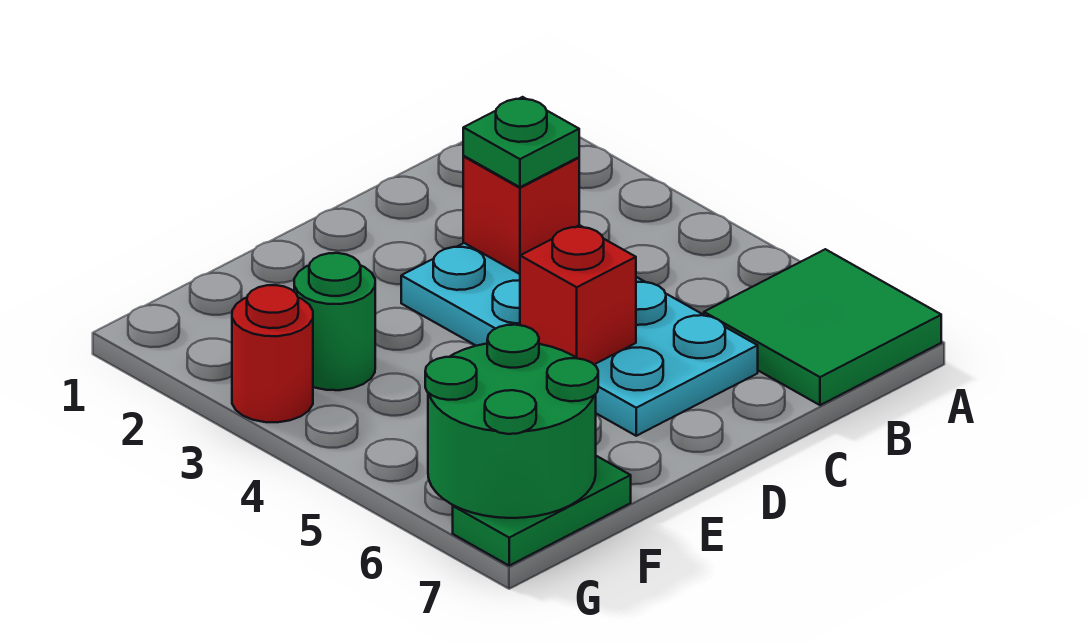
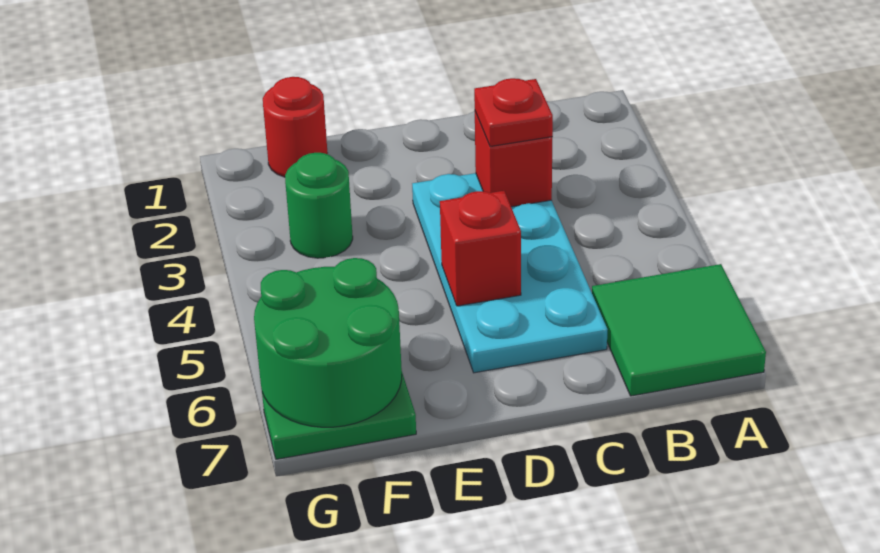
green plate C3 level 3 -> red plate C3 level 3
red round brick G3 level 1 -> red round brick F1 level 1

